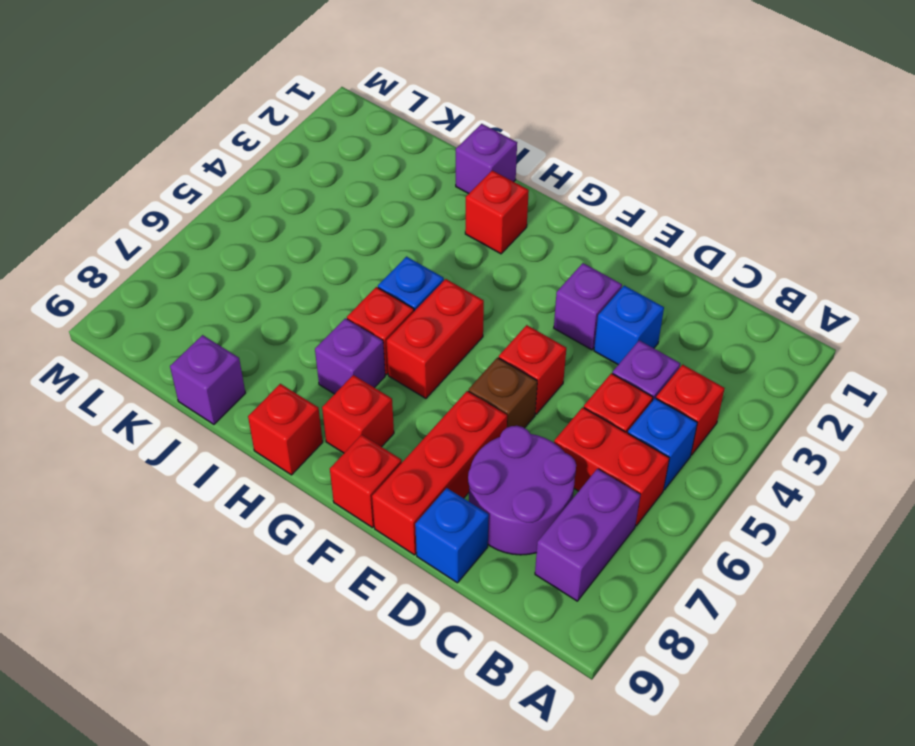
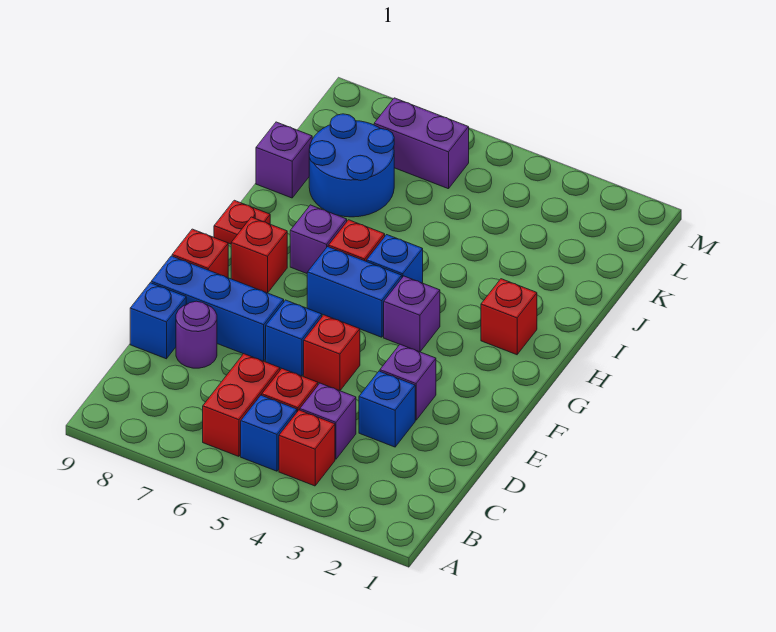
purple brick B7:B8 level 1 -> purple brick L6:L7 level 1
purple round brick C7:D8 level 1 -> purple round brick D8 level 1
brown brick E6 level 1 -> blue brick E6 level 1
red brick E7:E9 level 1 -> blue brick E7:E9 level 1
red brick G5:G6 level 1 -> blue brick G5:G6 level 1
red brick H9 level 1 -> red plate H9 level 1
purple brick I1 level 1 -> purple brick G4 level 1
none -> blue round brick J7:K8 level 1

